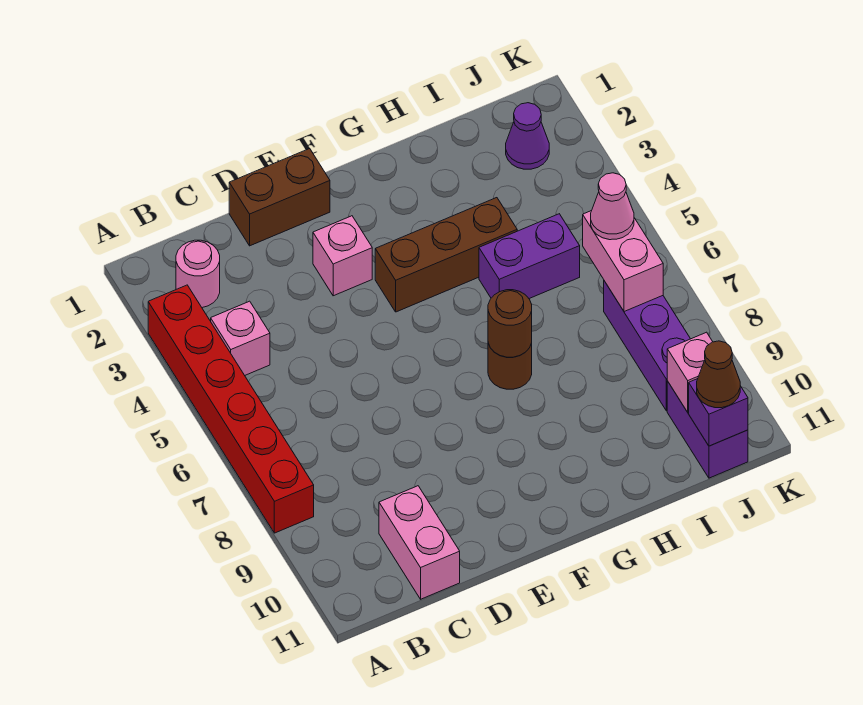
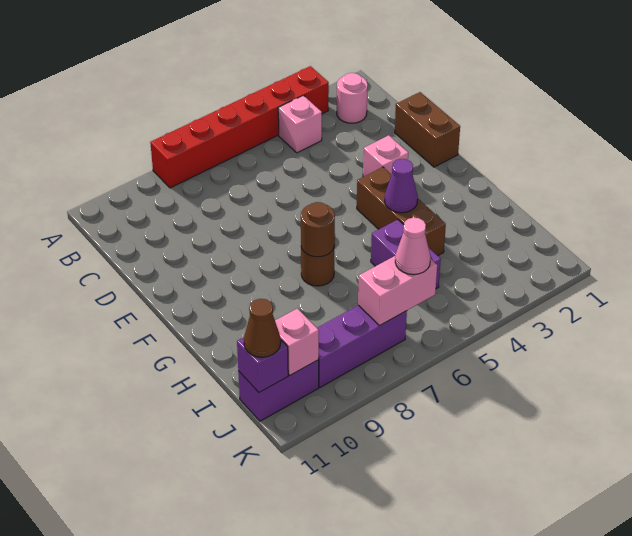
pink brick C10:C11 level 1 -> none
purple cone J2 level 1 -> purple cone G4 level 2

